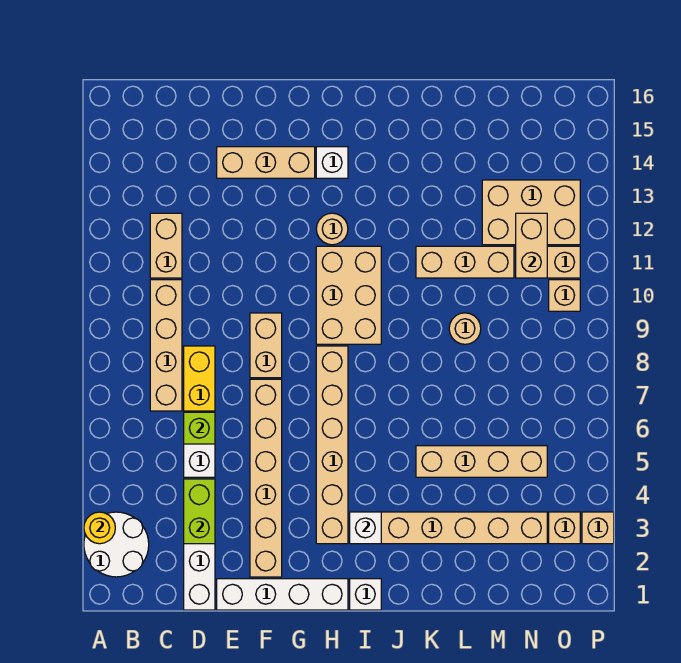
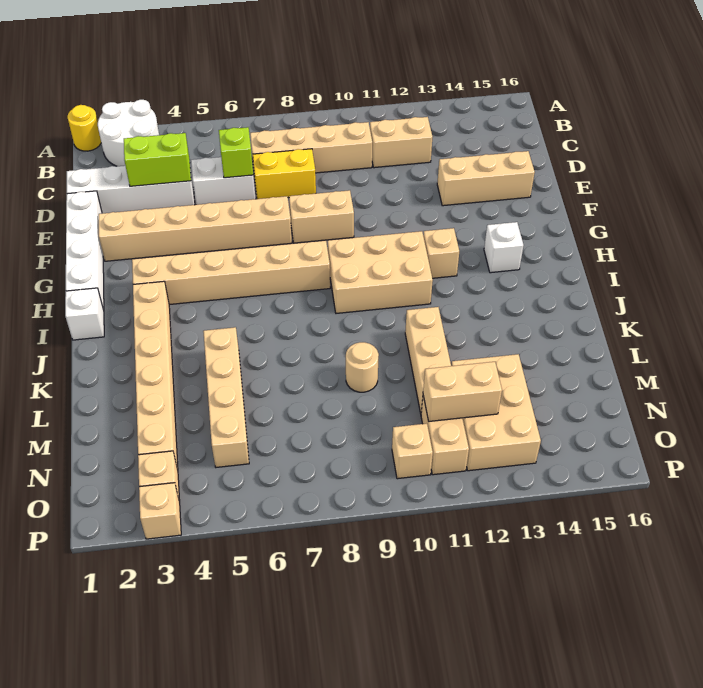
yellow round brick A3 level 2 -> yellow round brick A1 level 1
tan brick E14:G14 level 1 -> tan brick E13:E15 level 1
tan round brick H12 level 1 -> tan brick H12 level 1
white brick I3 level 2 -> none

